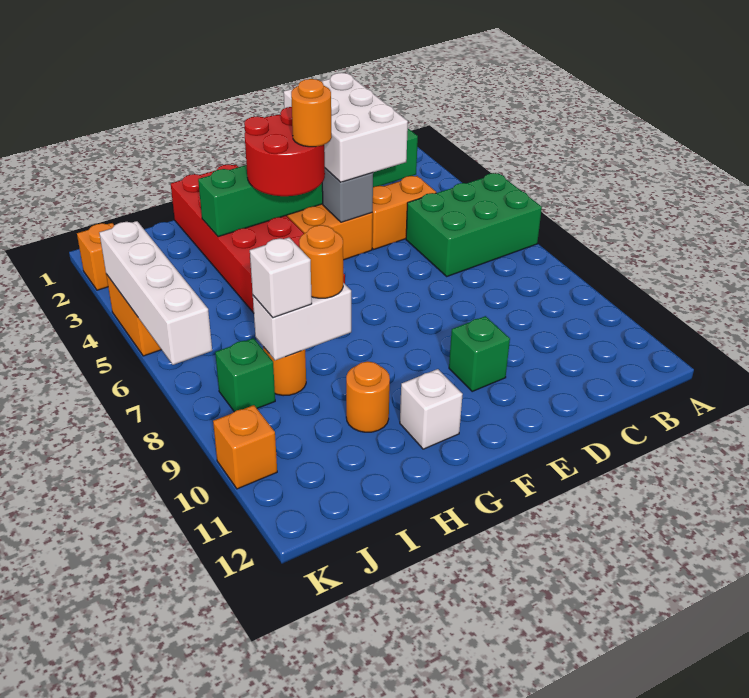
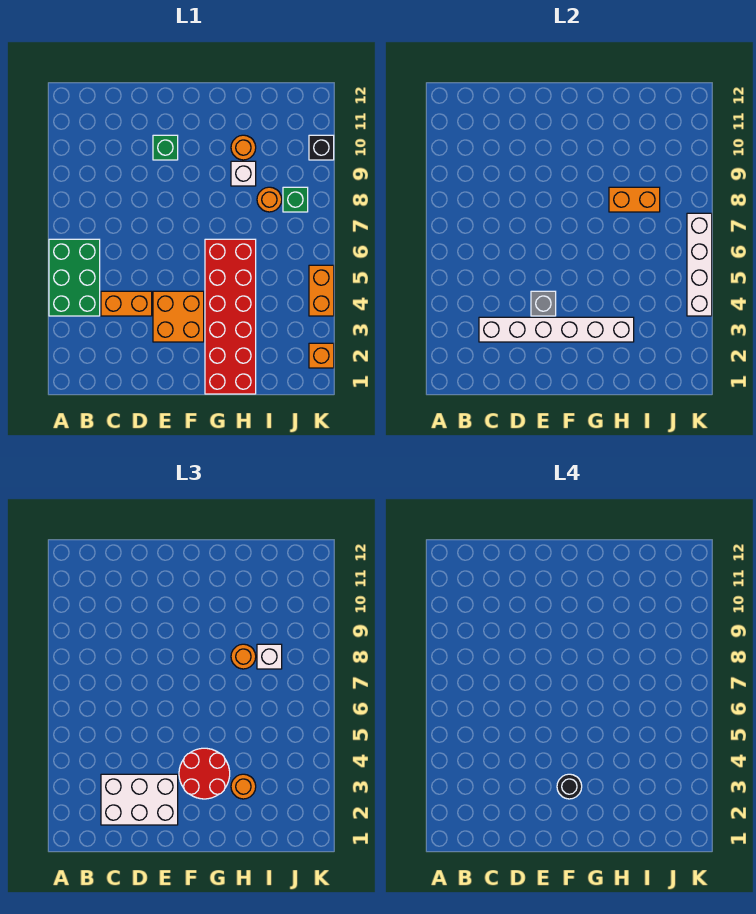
green brick A5:C6 level 1 -> green brick A4:B6 level 1
green brick C3:H3 level 2 -> white brick C3:H3 level 2
white brick D2:E4 level 3 -> white brick C2:E3 level 3
none -> black round brick F3 level 4
orange round brick F4 level 4 -> orange round brick H3 level 3
white brick G11 level 1 -> white brick H9 level 1
white brick H8:I8 level 2 -> orange brick H8:I8 level 2
orange brick K10 level 1 -> black brick K10 level 1

